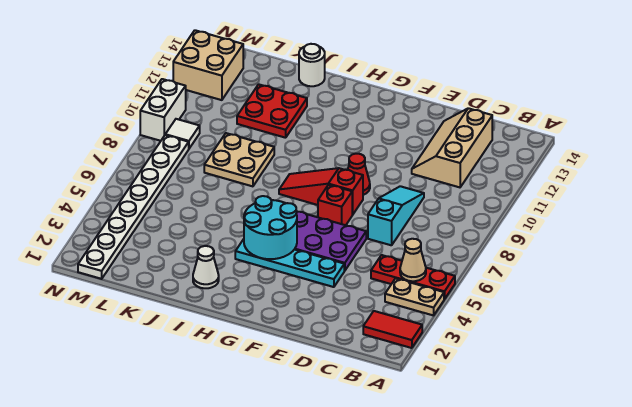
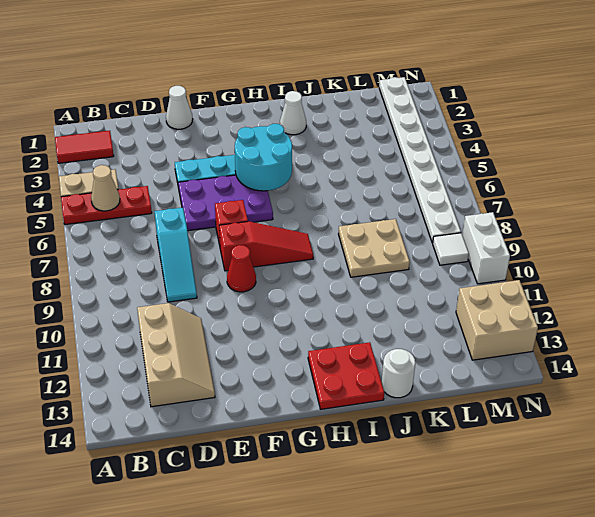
none -> white cone E1 level 1
red plate J11:K12 level 1 -> red plate H13:I14 level 1

